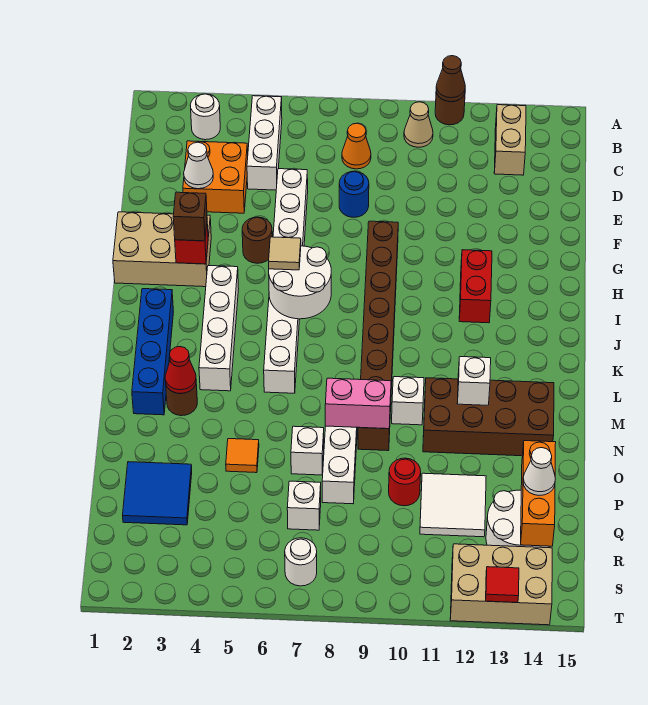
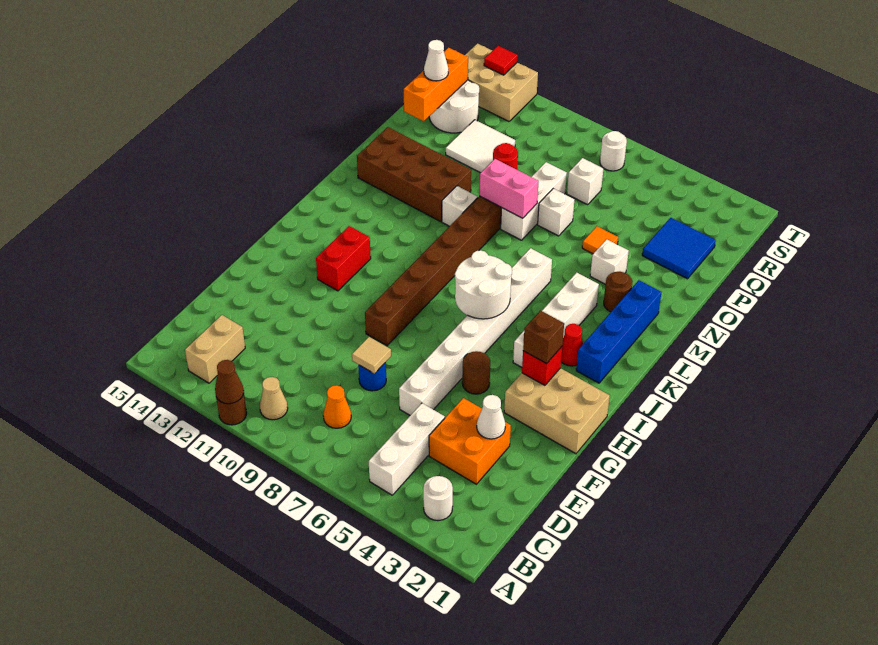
tan tile I6 level 3 -> tan tile E8 level 2
red cone M3 level 2 -> red cone J3 level 1
white brick M12 level 2 -> white brick N4 level 1

